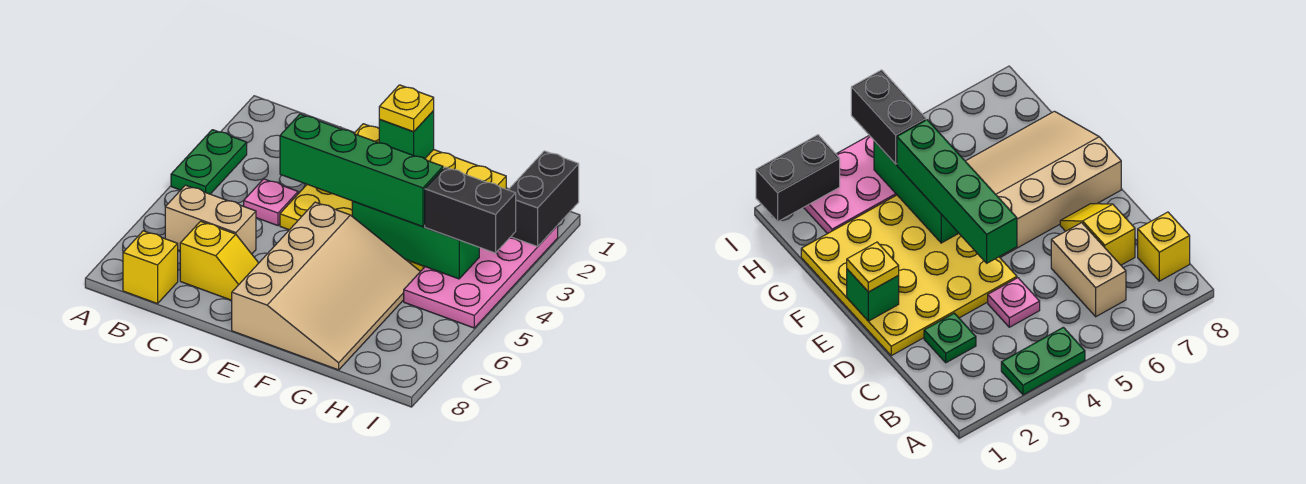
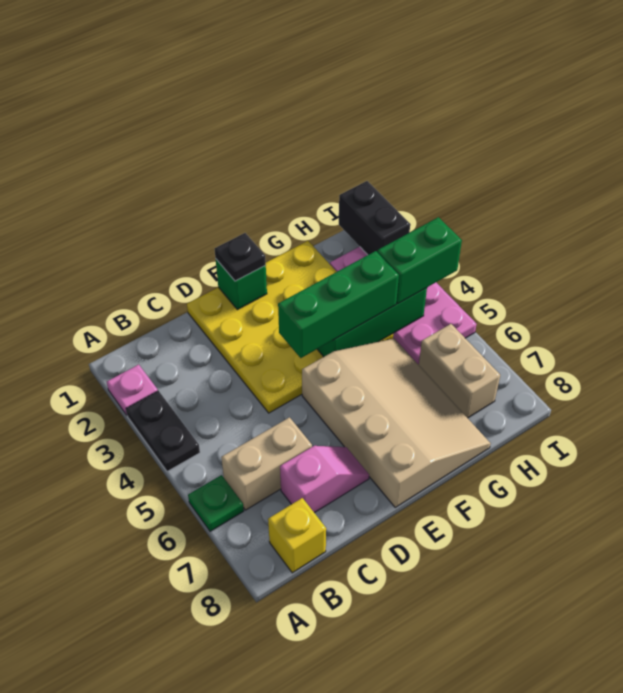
green plate A3:A4 level 1 -> black plate A3:A4 level 1
green plate C2 level 1 -> green plate A6 level 1
pink plate C4 level 1 -> pink plate A2 level 1
yellow slope C7:D7 level 1 top C -> pink slope C7:D7 level 1 top C
green brick D4:G4 level 3 -> green brick E4:G4 level 3
yellow plate E1 level 3 -> black plate E1 level 3
black brick H4:I4 level 3 -> green brick H4:I4 level 3
none -> tan brick H6:H7 level 1

